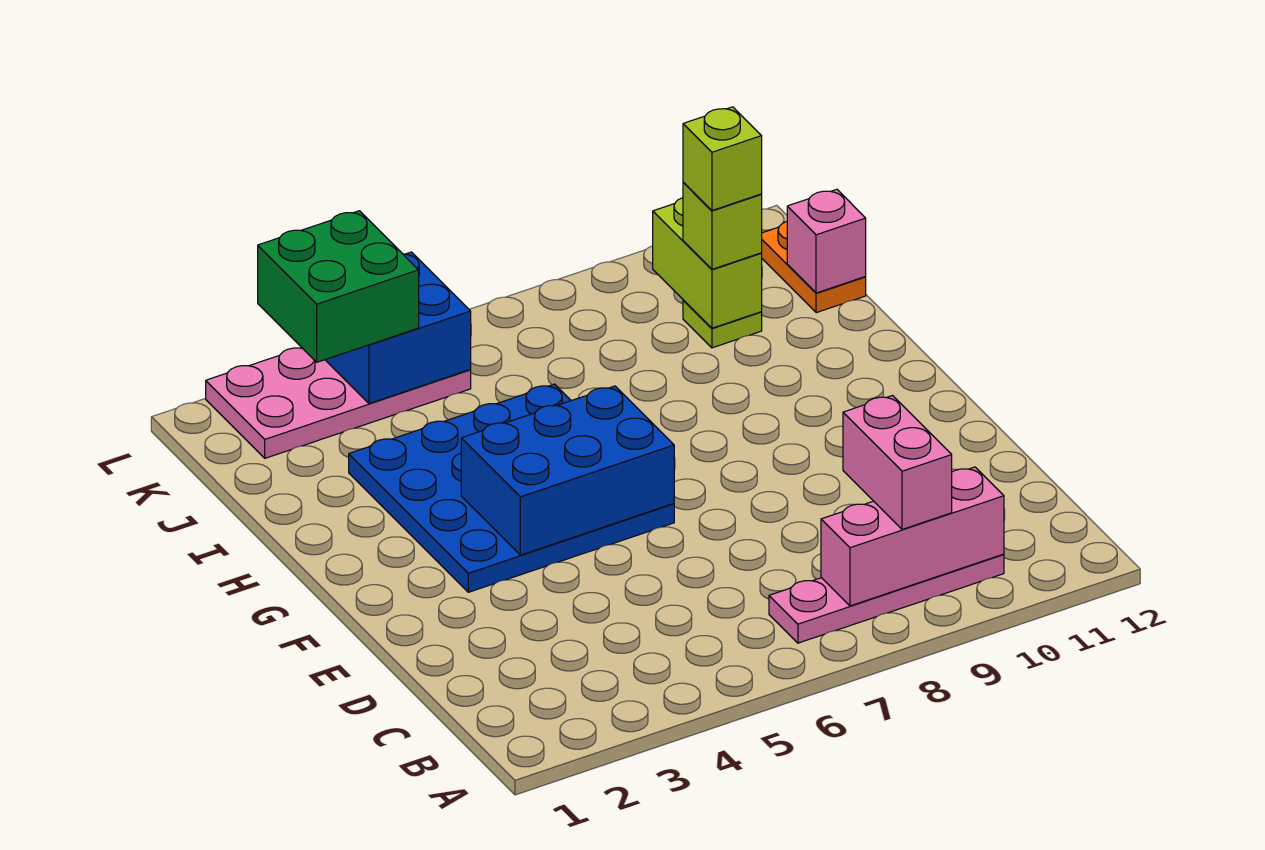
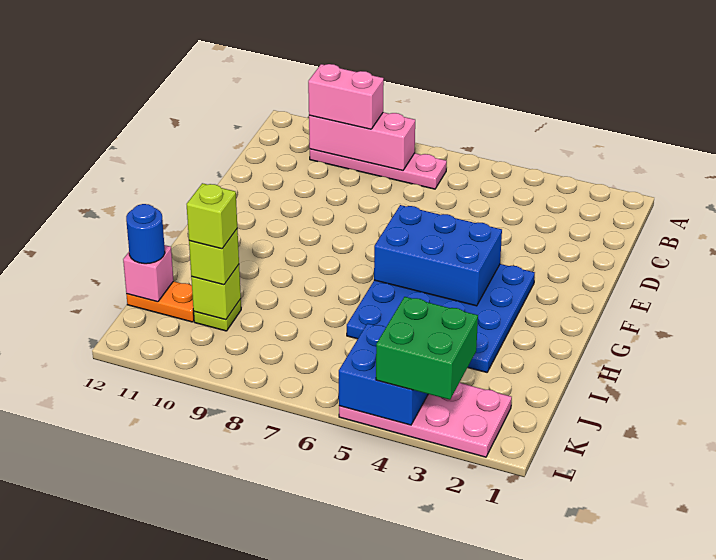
pink brick B9:C9 level 3 -> pink brick B9:B10 level 3
lime brick J10:K10 level 2 -> lime brick J10 level 2
orange plate J12:K12 level 1 -> orange plate J11:J12 level 1
none -> blue round brick J12 level 3

